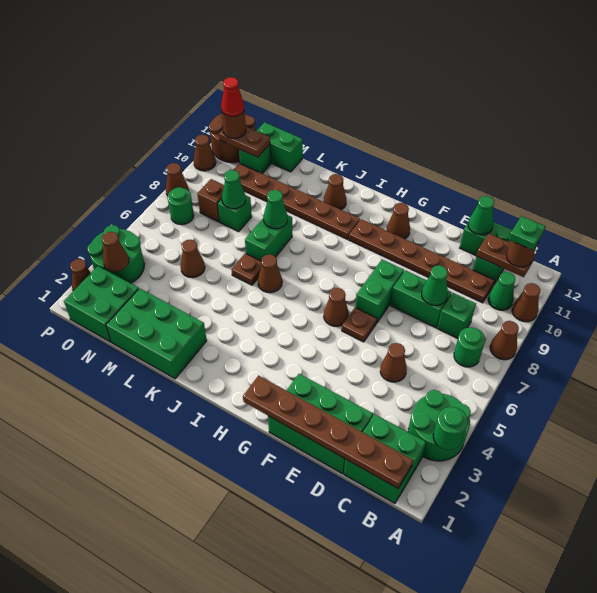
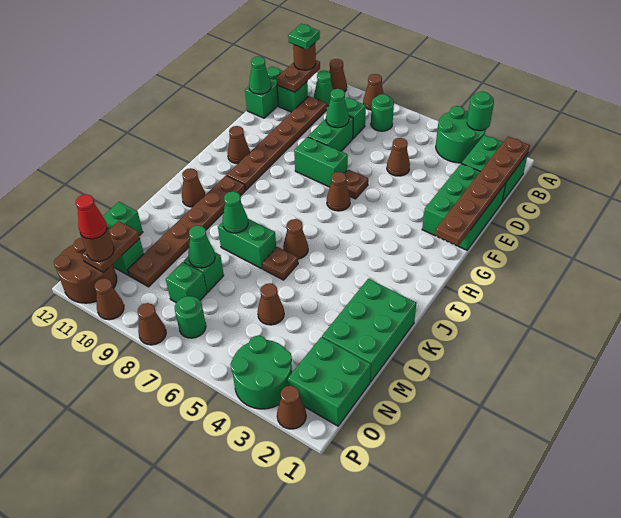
brown brick N8 level 1 -> green brick N8 level 1
brown cone O3 level 2 -> none

